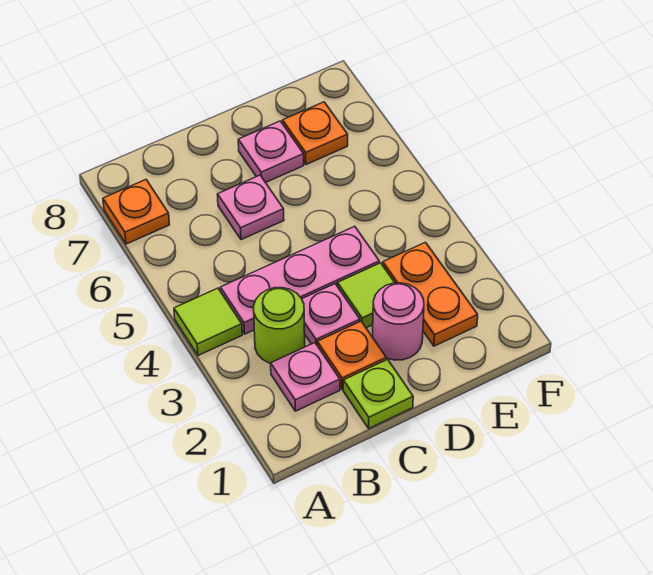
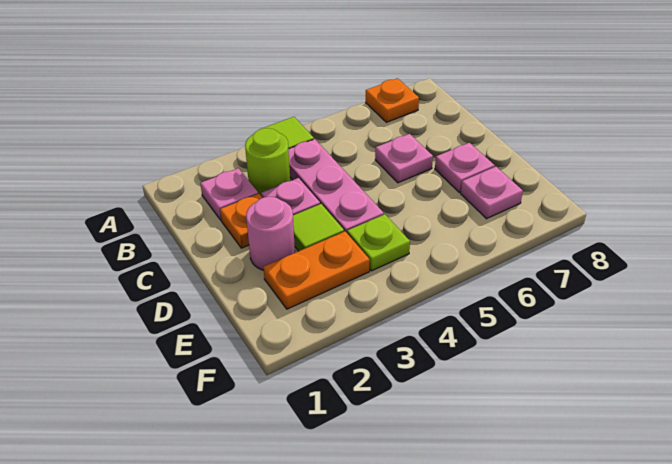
lime plate C1 level 1 -> lime plate E4 level 1
orange plate E7 level 1 -> pink plate E7 level 1

